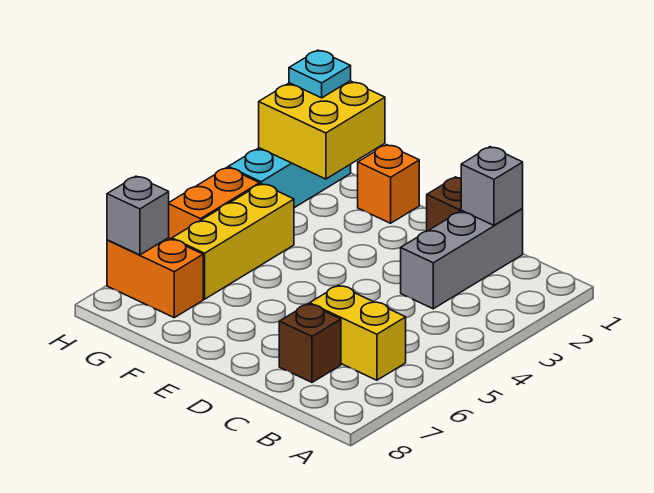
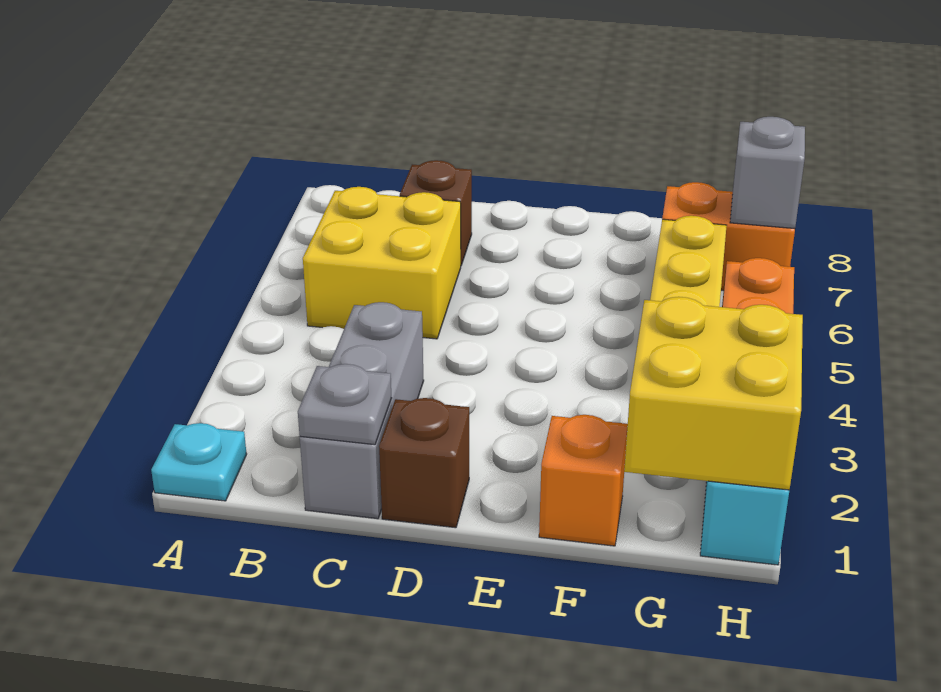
yellow brick B6:C6 level 1 -> yellow brick B5:C6 level 1
grey brick C1 level 2 -> grey plate C1 level 2
cyan plate H1 level 3 -> cyan plate A1 level 1

